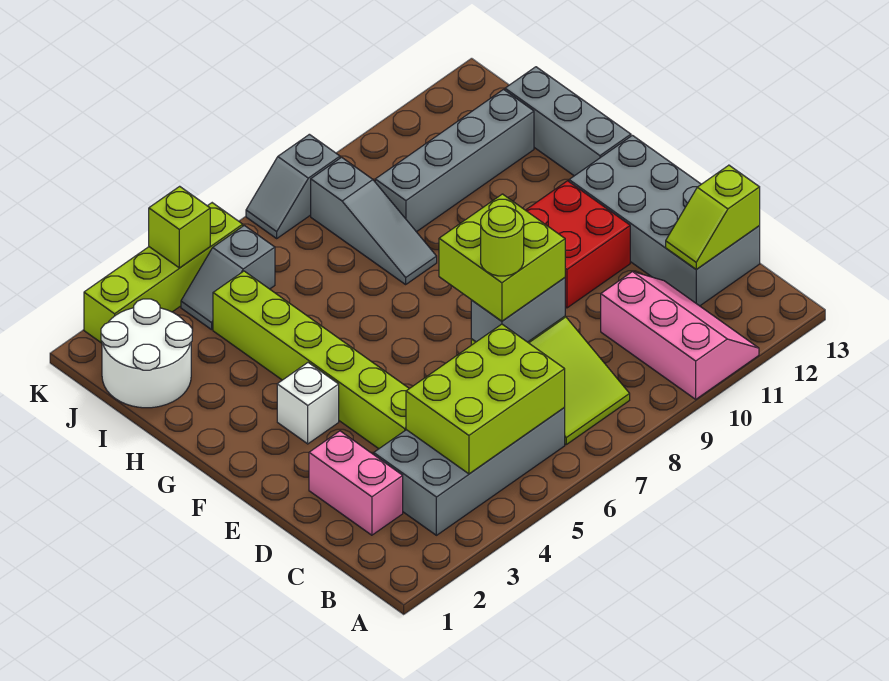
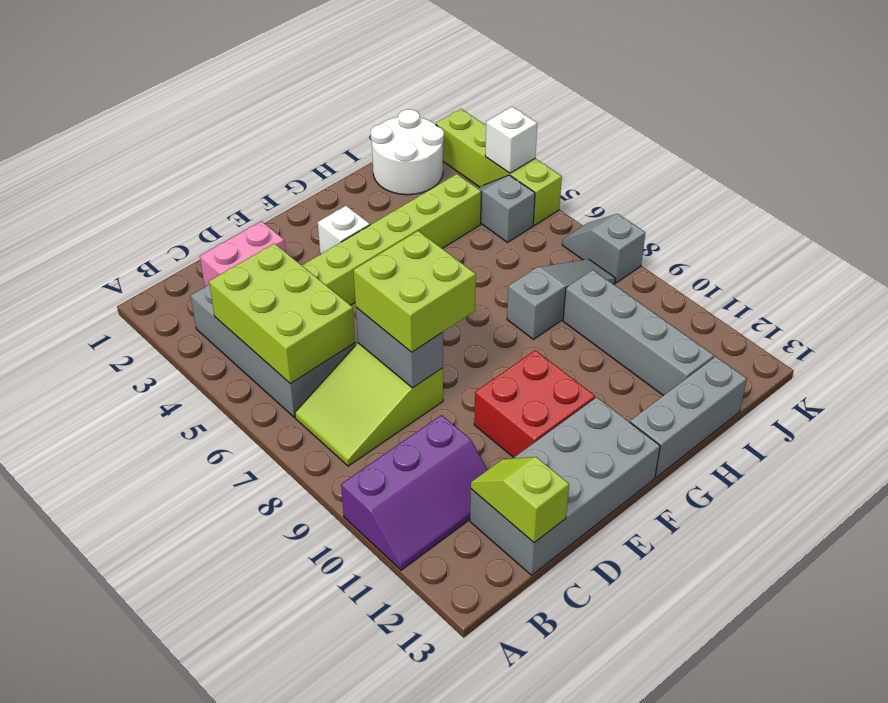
pink slope A10:C11 level 1 top 10 -> purple slope A10:C11 level 1 top 10
lime round brick D7 level 4 -> none
grey slope H8:J8 level 1 top J -> grey slope H8:J8 level 1 top H
lime brick K4 level 2 -> white brick K4 level 2

